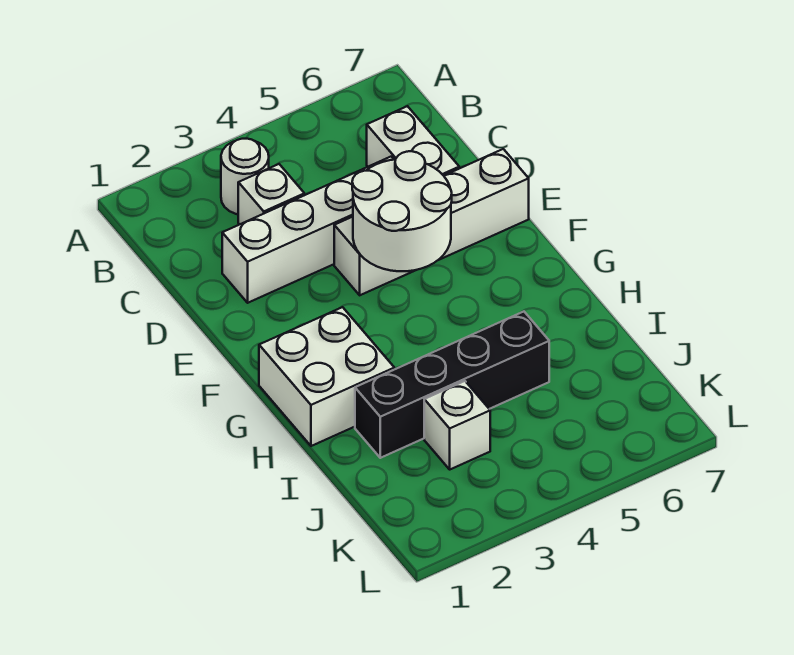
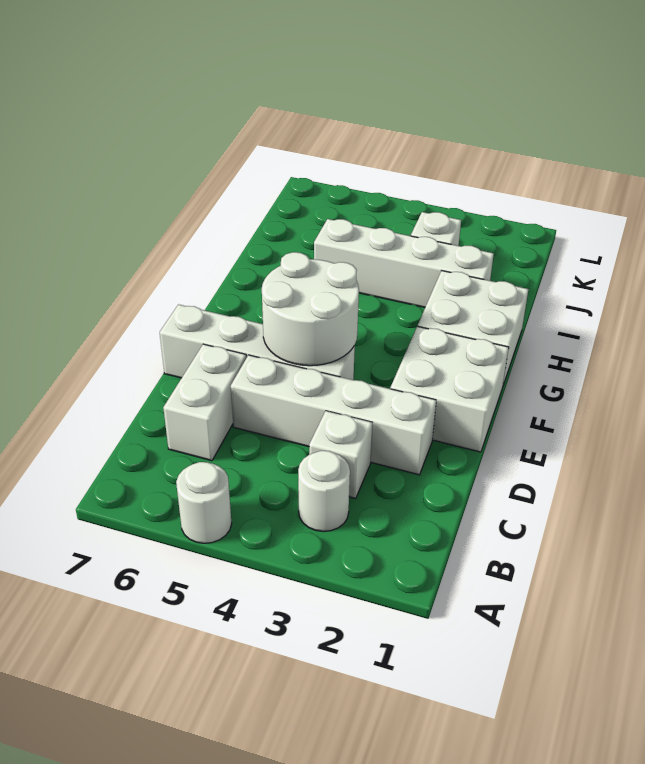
none -> white round brick A5 level 1
none -> white brick E1:F2 level 1
black brick I2:I5 level 1 -> white brick I2:I5 level 1

